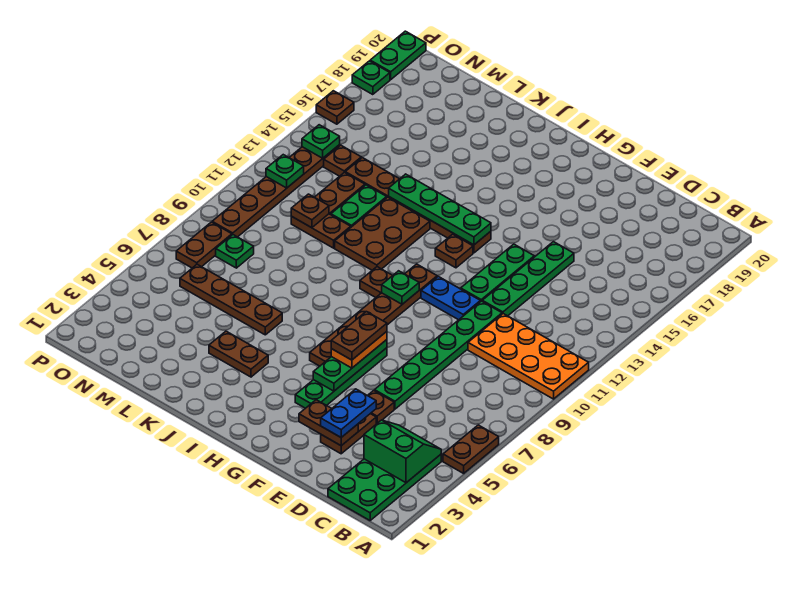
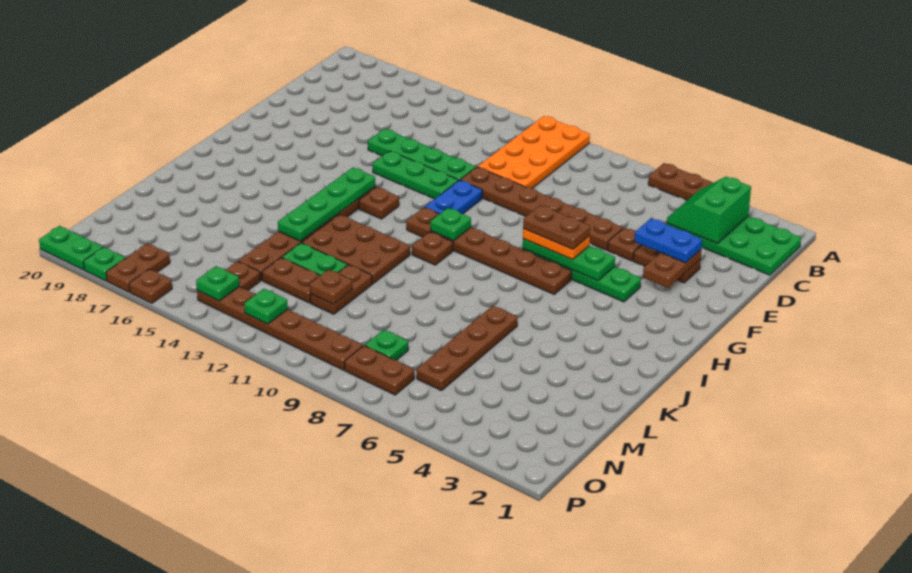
green plate E6:E11 level 1 -> brown plate E6:E11 level 1
brown plate J4:K4 level 1 -> brown plate O17:P17 level 1

